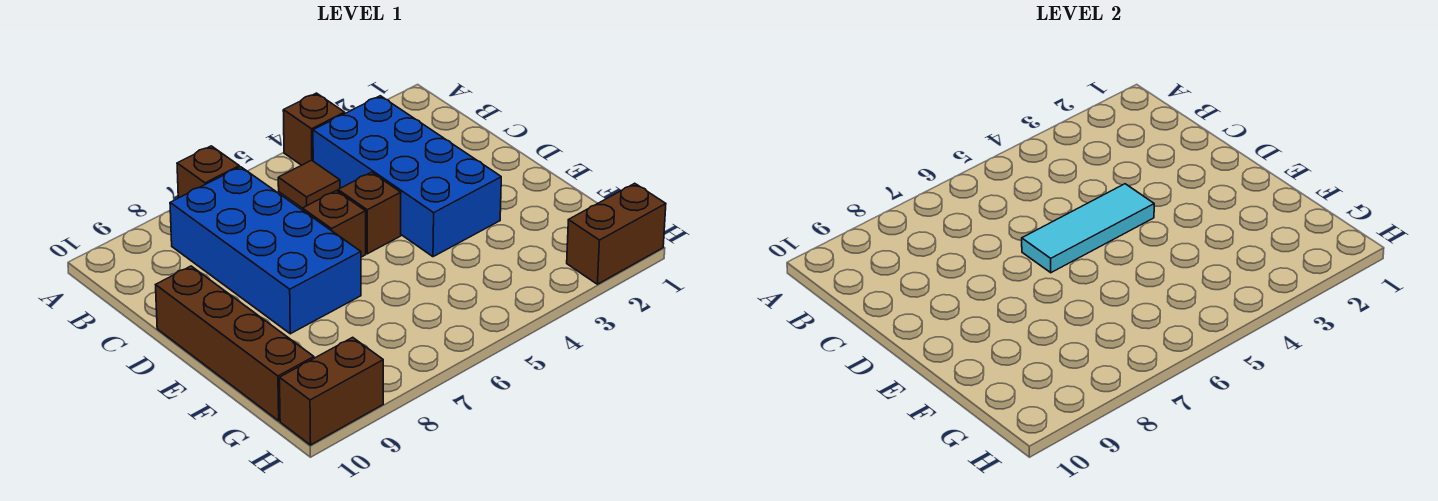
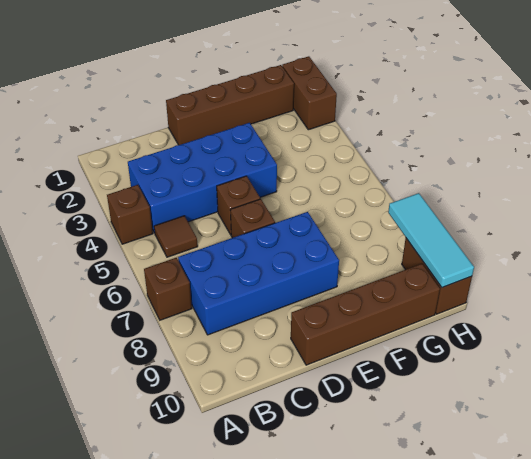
none -> brown brick D1:G1 level 1
cyan tile D4:D6 level 2 -> cyan tile H8:H10 level 2

